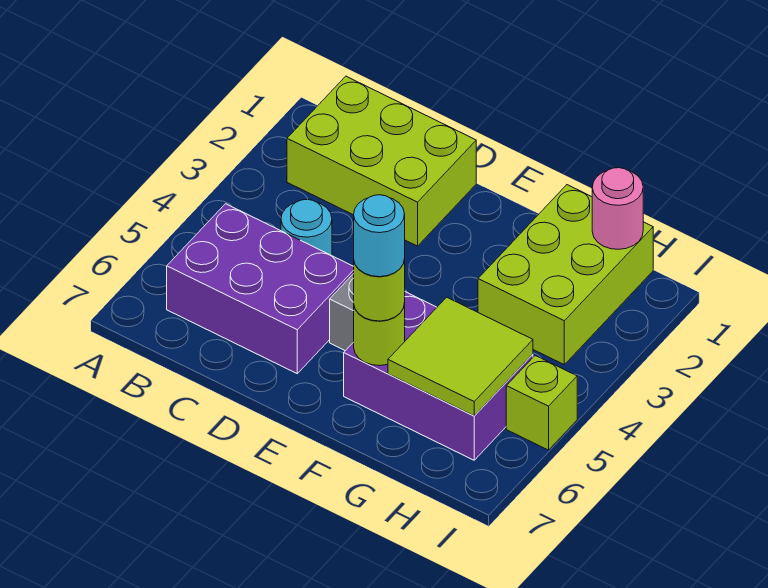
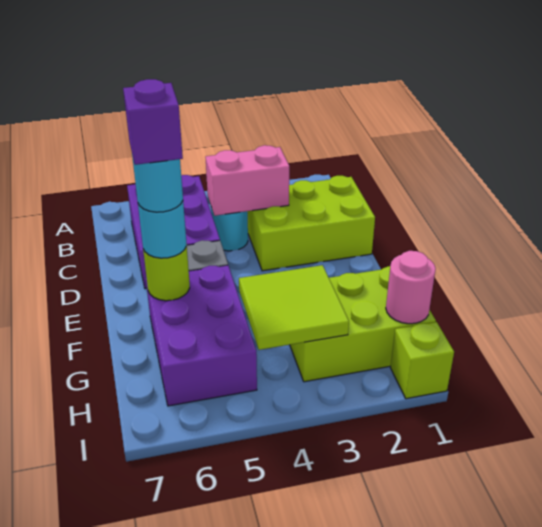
lime brick B1:D2 level 1 -> lime brick C1:D3 level 1
none -> pink brick C3:C4 level 2
lime round brick F6 level 3 -> cyan round brick F6 level 3
none -> purple brick F6 level 5
lime tile G5:H6 level 2 -> lime tile G3:H4 level 2
lime brick I5 level 1 -> lime brick I1 level 1

